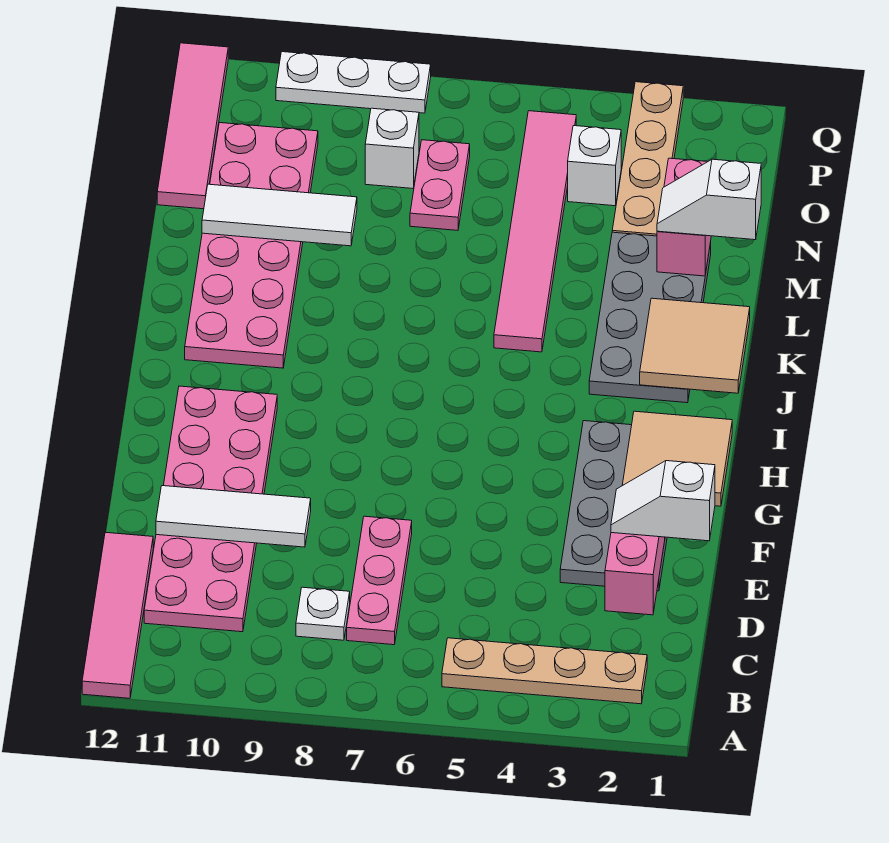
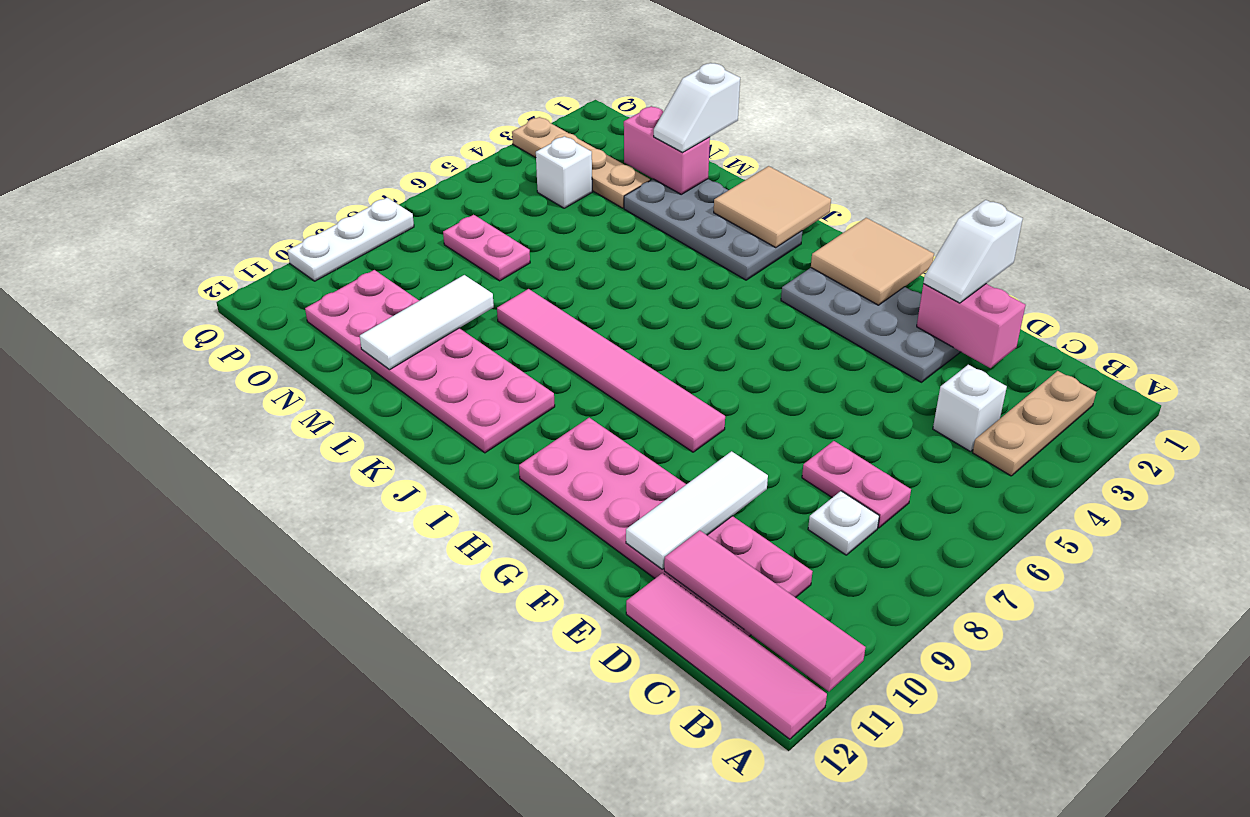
tan plate B2:B5 level 1 -> tan plate B2:B4 level 1
pink plate C7:E7 level 1 -> pink plate C7:D7 level 1
pink tile K5:P5 level 1 -> pink tile G8:L8 level 1
pink tile N12:Q12 level 1 -> pink tile A11:D11 level 2
white brick O8 level 1 -> white brick C4 level 1

